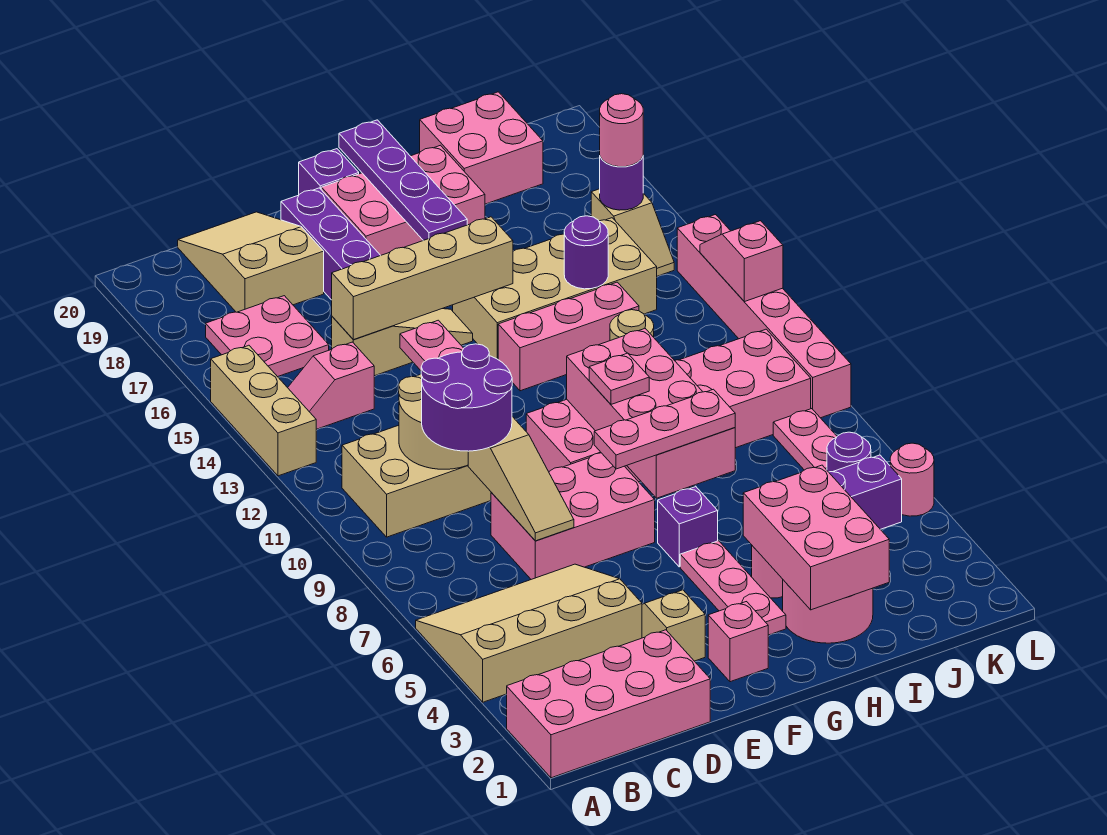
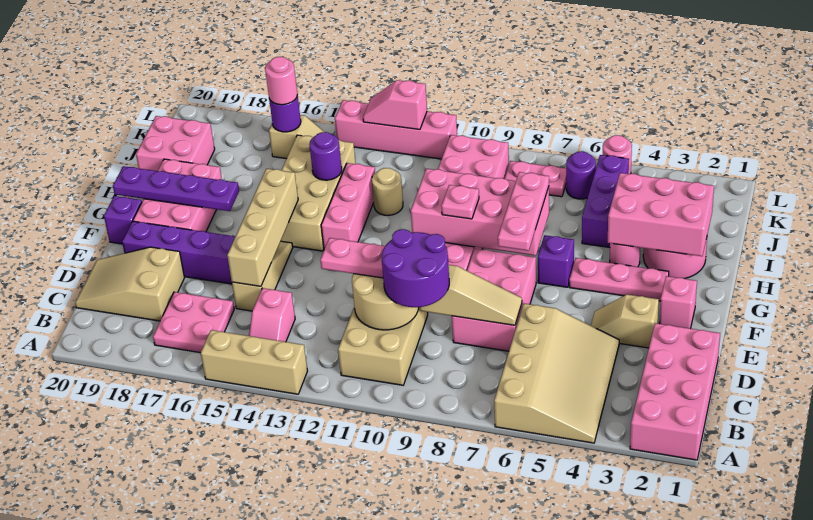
tan slope A4:D6 level 1 top 4 -> tan slope A4:D6 level 1 top 6
pink brick L9:L14 level 1 -> pink brick L11:L14 level 1

